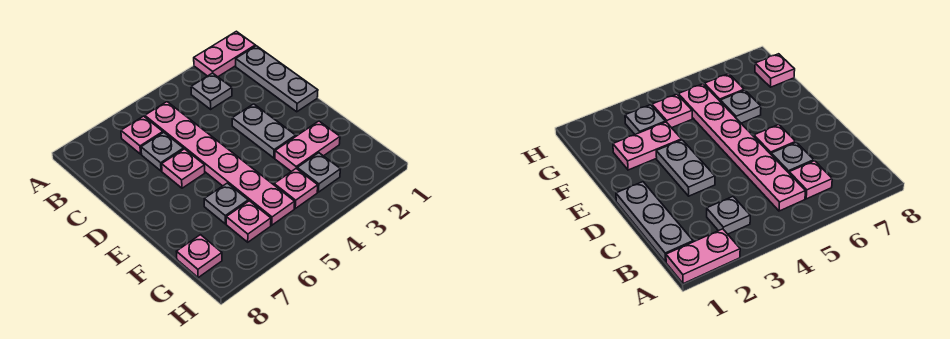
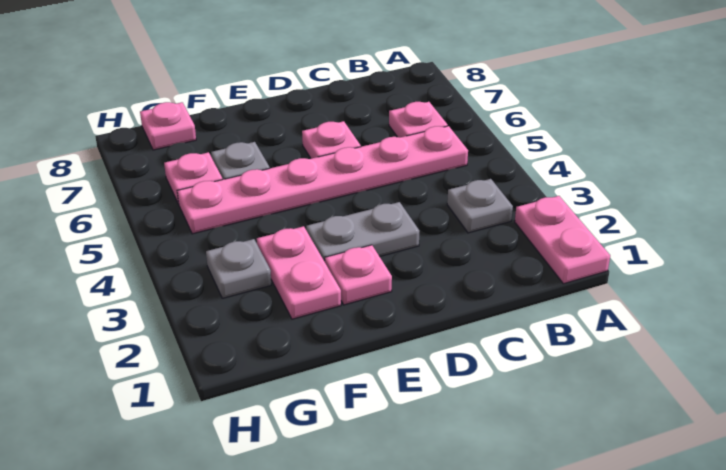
grey plate B1:D1 level 1 -> none
grey plate C6 level 1 -> none
pink plate G4 level 1 -> pink plate E2 level 1

